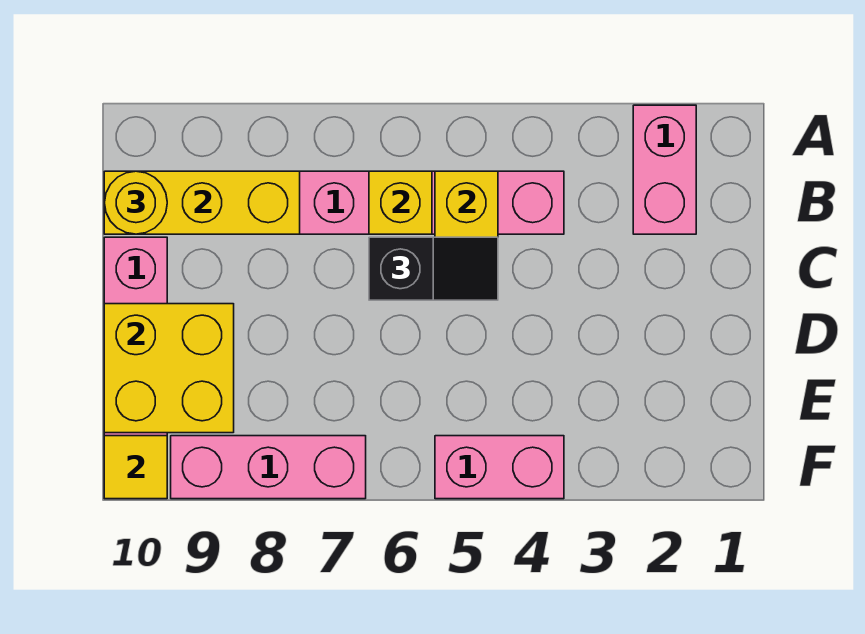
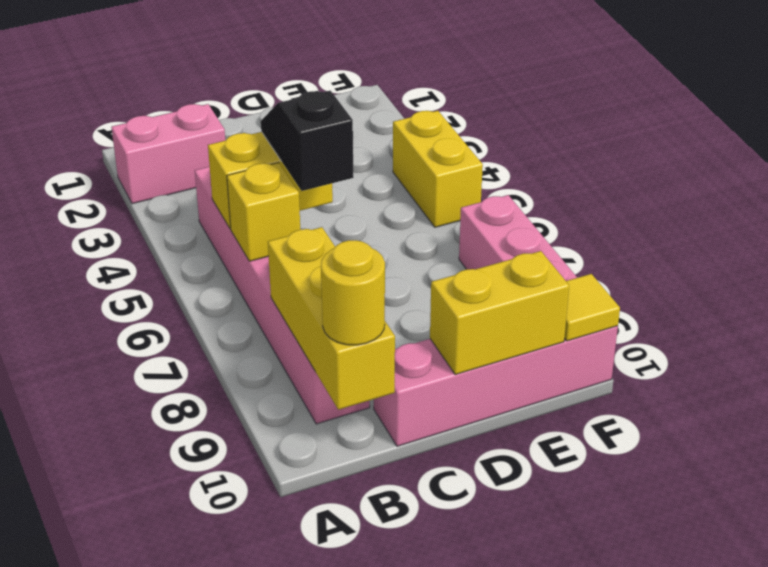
yellow brick D9:E10 level 2 -> yellow brick D10:E10 level 2
pink brick F4:F5 level 1 -> yellow brick F4:F5 level 1

